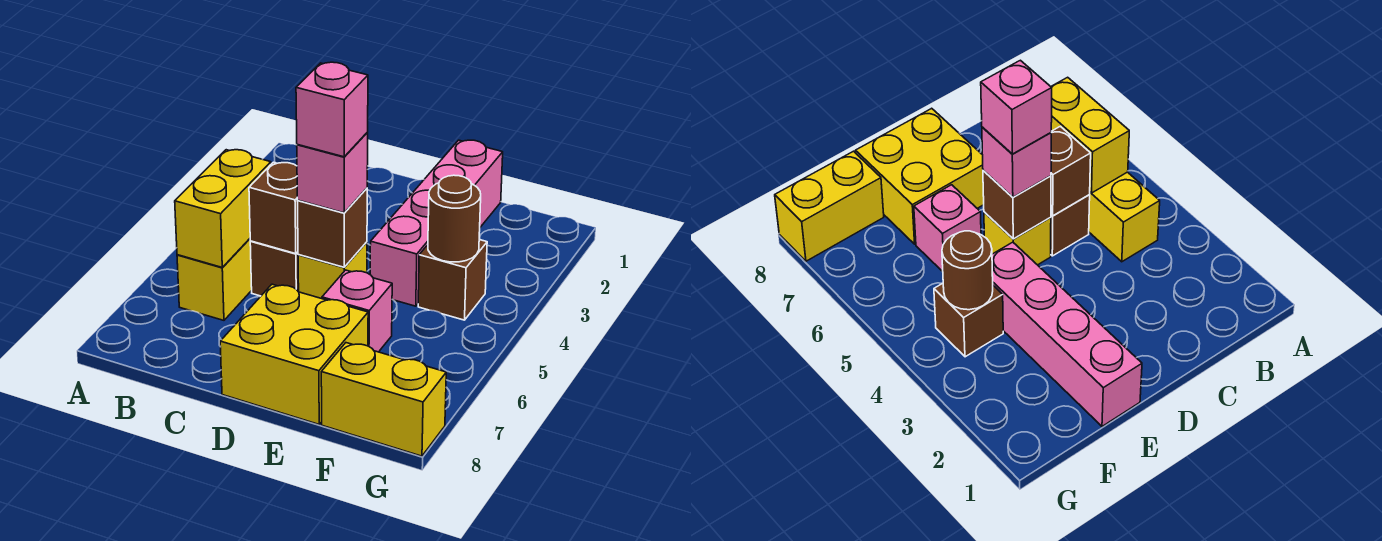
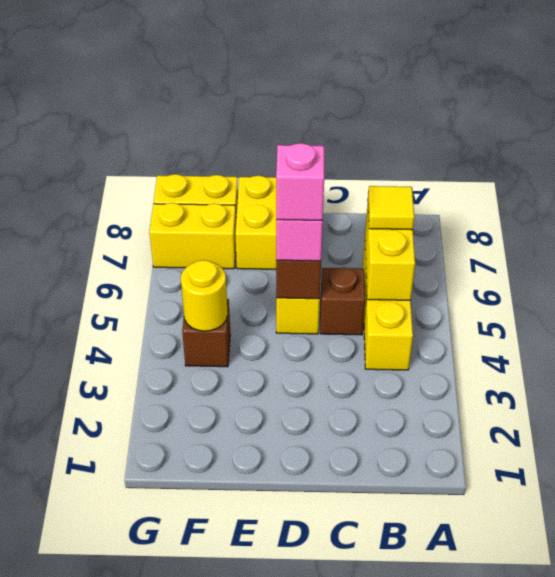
none -> yellow tile B6 level 3
brown brick C5 level 2 -> none
pink brick E1:E4 level 1 -> none
pink brick E6 level 1 -> none
brown round brick F4 level 2 -> yellow round brick F4 level 2
none -> yellow brick F7:G7 level 1

